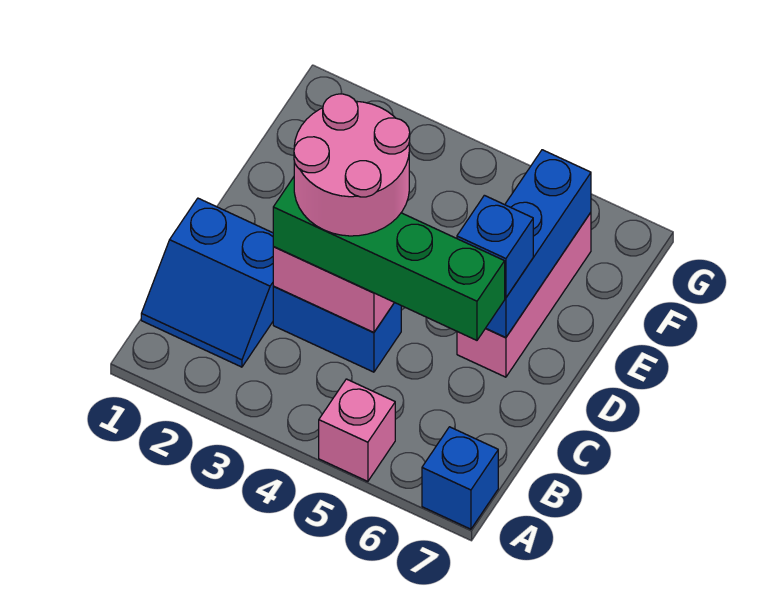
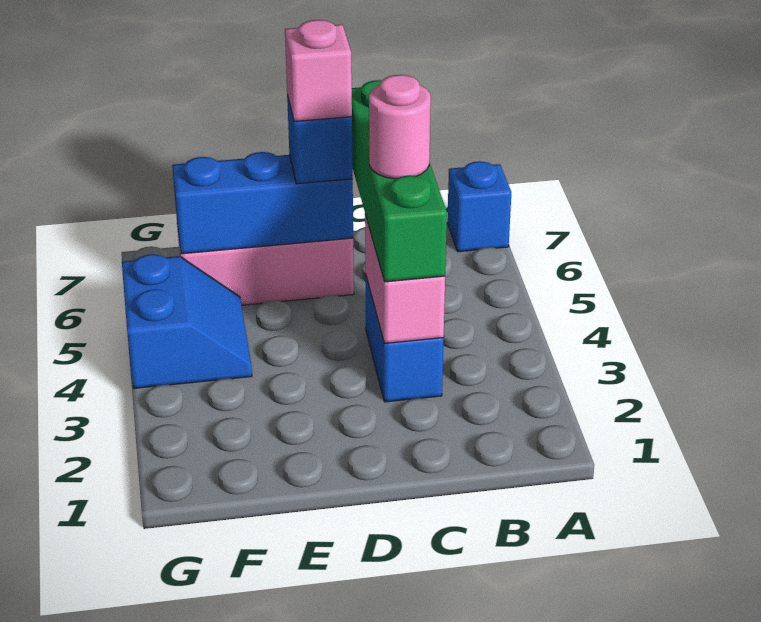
pink brick A5 level 1 -> pink brick D6 level 4
blue slope B1:C2 level 1 top C -> blue slope F4:G5 level 1 top G
pink round brick C3:D4 level 4 -> pink round brick C4 level 4

